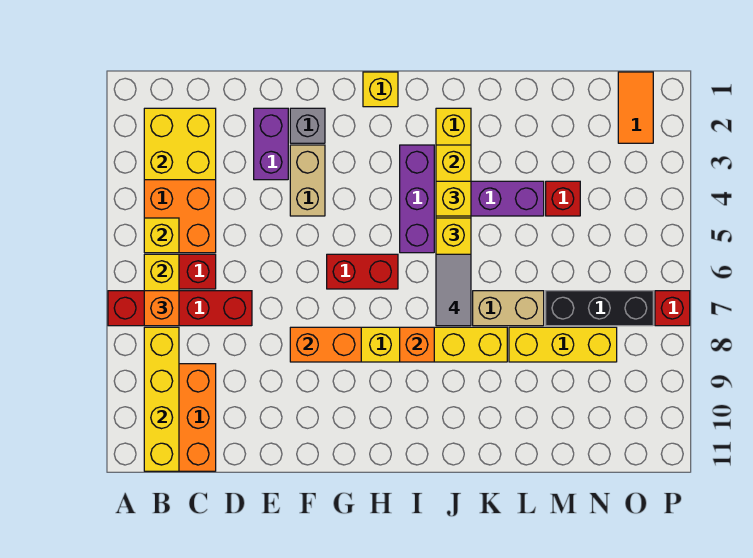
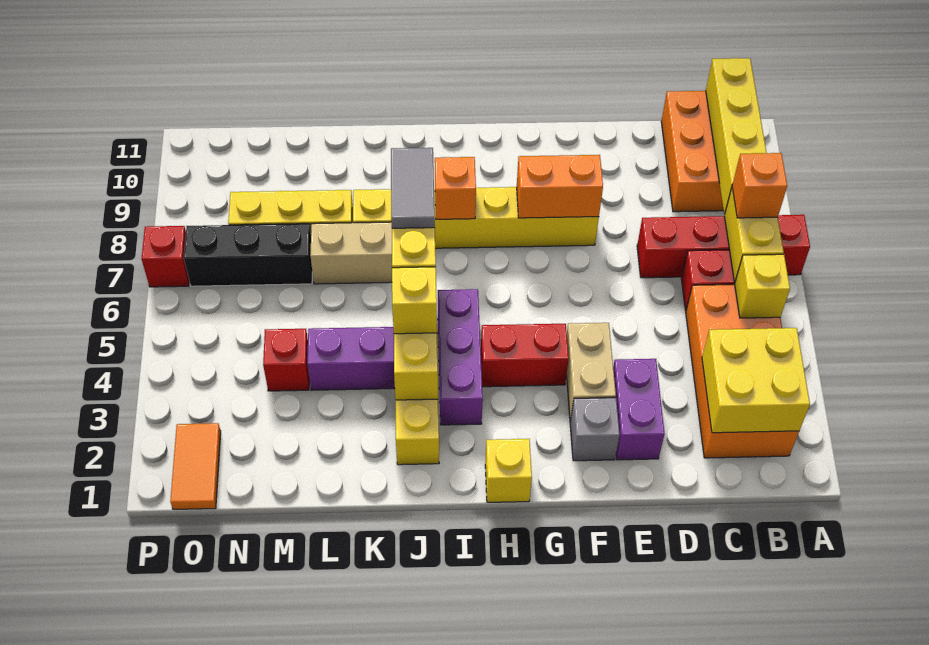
red brick G6:H6 level 1 -> red brick G4:H4 level 1

